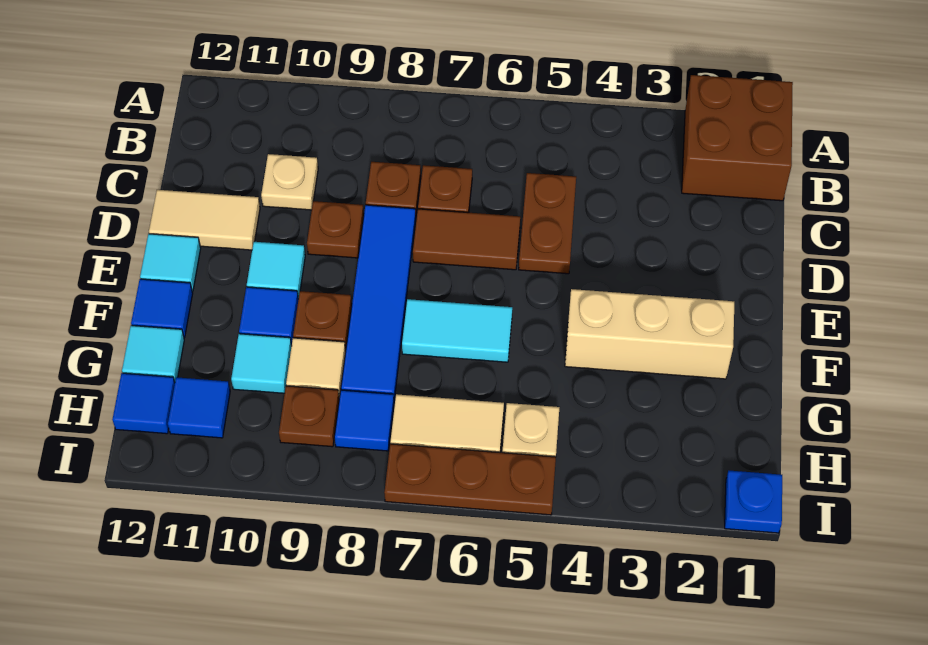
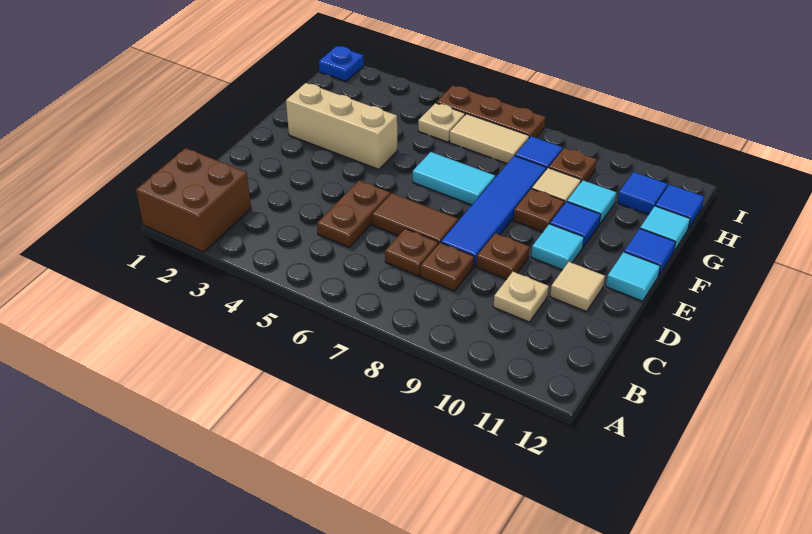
tan tile D11:D12 level 1 -> tan tile D11 level 1

